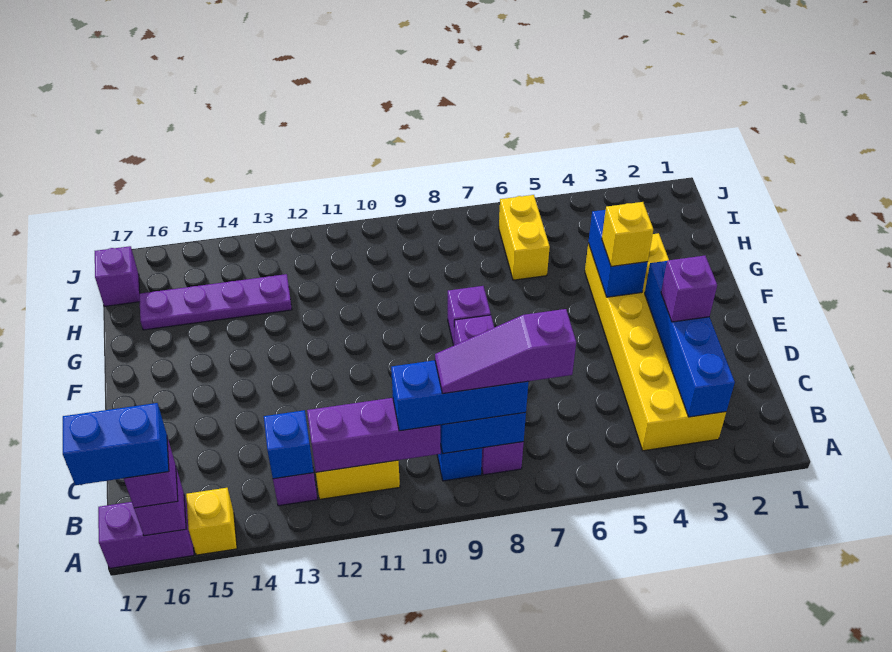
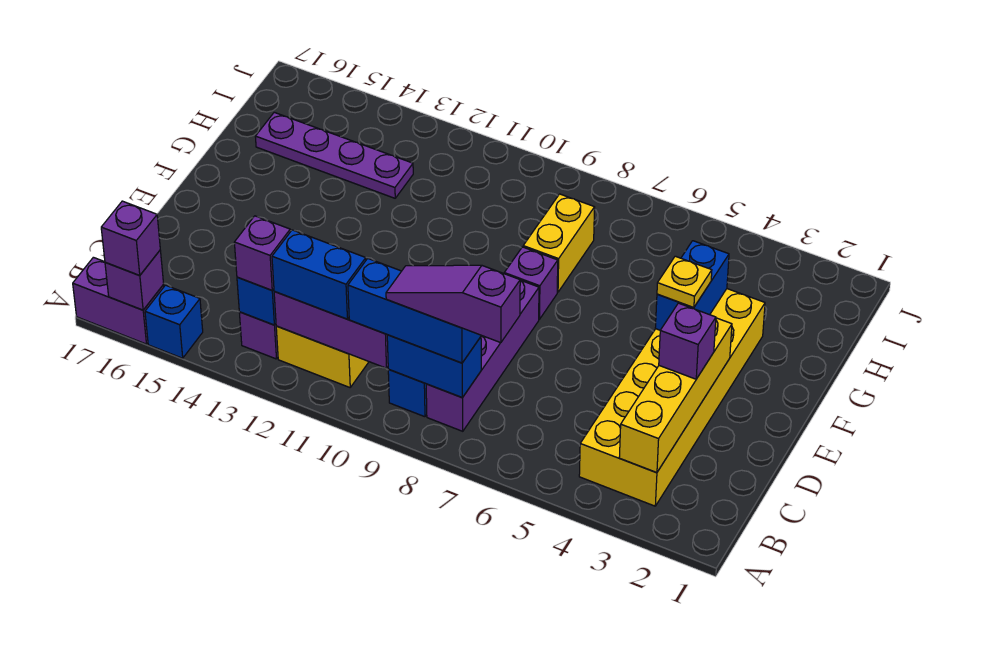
yellow brick A15 level 1 -> blue brick A15 level 1
blue brick A16:A17 level 4 -> blue brick B11:B12 level 3
blue brick B3:E3 level 2 -> yellow brick B3:E3 level 2
yellow brick F4 level 3 -> yellow plate F4 level 3
yellow brick H6:I6 level 1 -> yellow brick G8:H8 level 1
purple brick I17 level 1 -> purple brick B13 level 3

